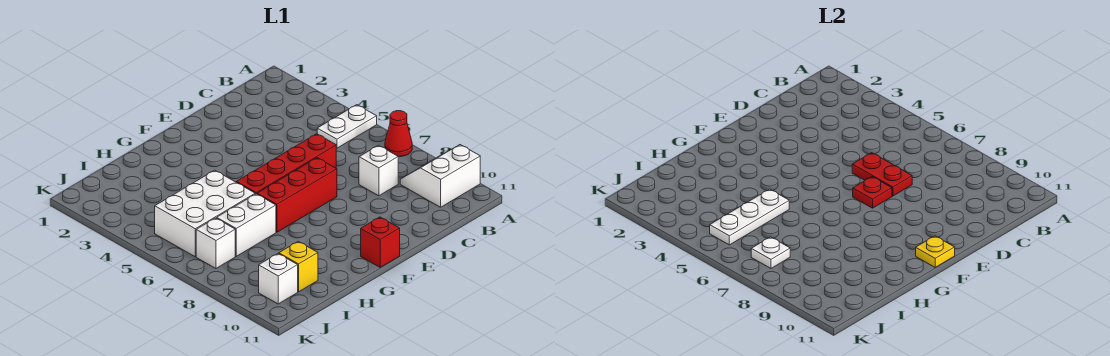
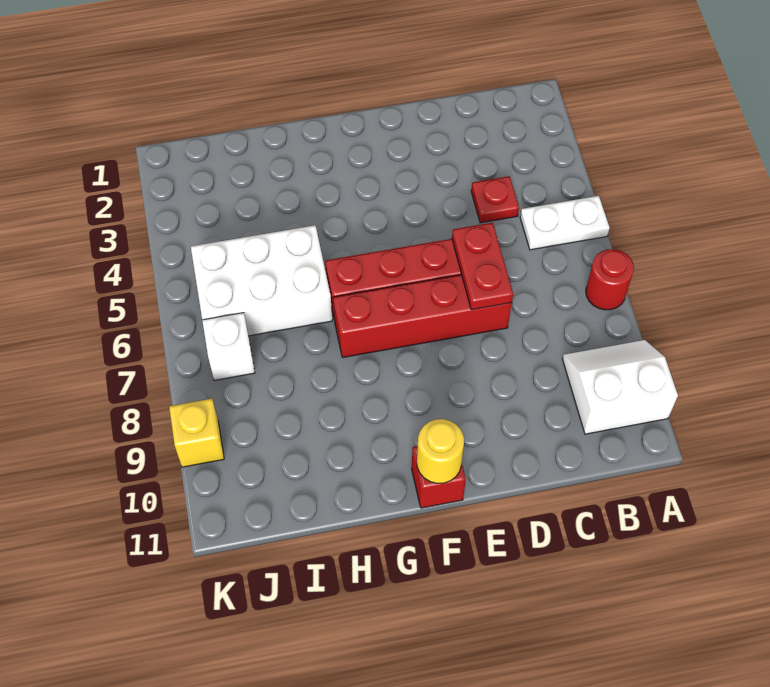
red cone A7 level 1 -> red round brick A7 level 1
white brick C8 level 1 -> none
red brick E7:G7 level 1 -> red brick D7:G7 level 1
red plate E7 level 2 -> red plate C4 level 1
yellow plate F11 level 2 -> yellow round brick F11 level 2
white plate H5:J5 level 2 -> none
white brick H7:I7 level 1 -> none
yellow brick I10 level 1 -> yellow brick K9 level 1
white plate J7 level 2 -> none
white brick J10 level 1 -> none

